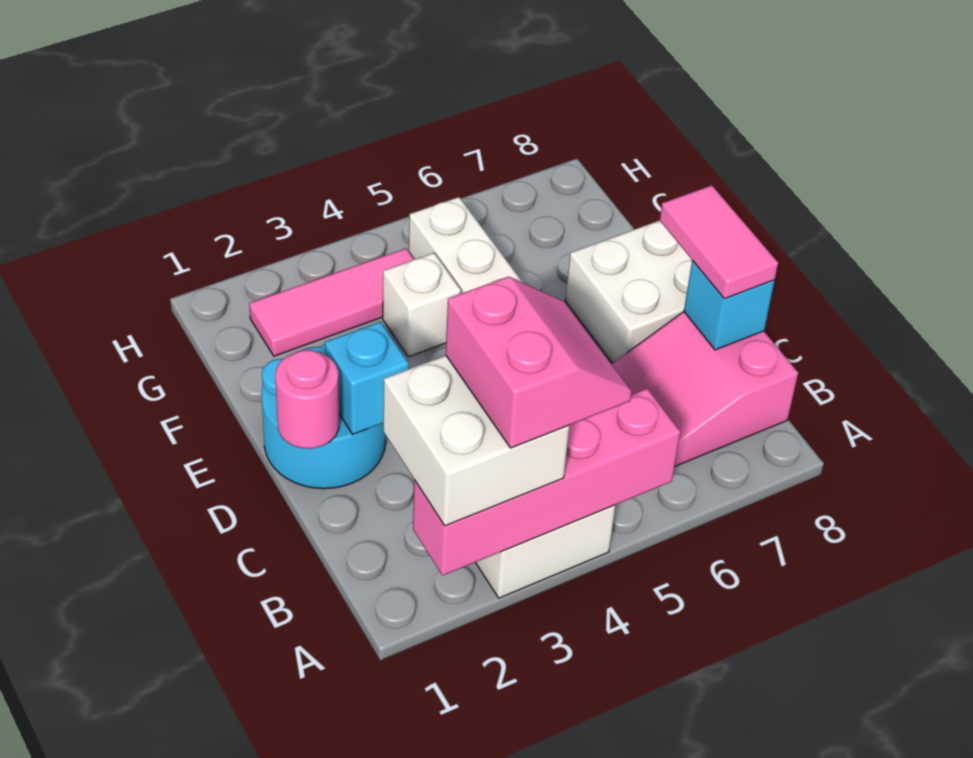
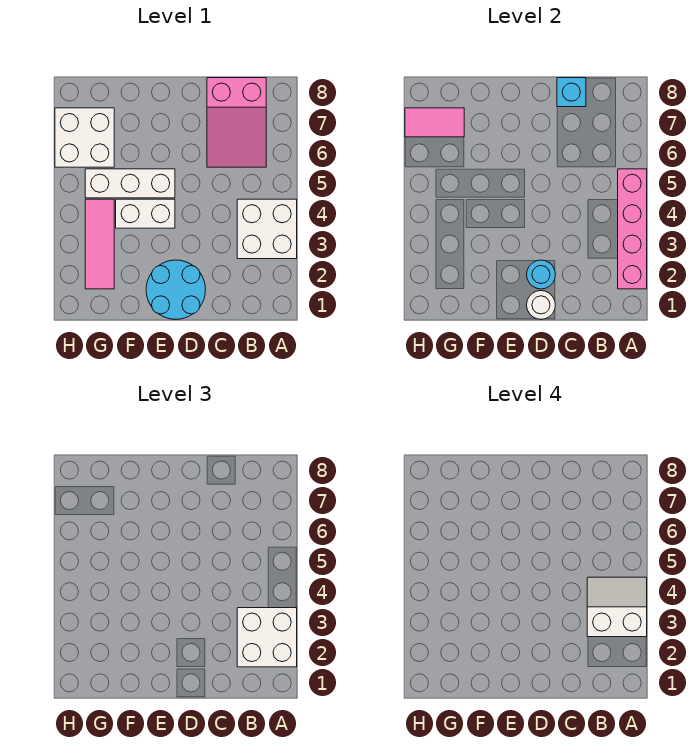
pink slope A3:B4 level 4 top 3 -> white slope A3:B4 level 4 top 3
pink tile C8:D8 level 3 -> pink tile G7:H7 level 2
pink round brick D1 level 2 -> white round brick D1 level 2
cyan brick D2 level 2 -> cyan round brick D2 level 2
white brick D7:E8 level 1 -> white brick G6:H7 level 1
white brick F4 level 1 -> white brick E4:F4 level 1

